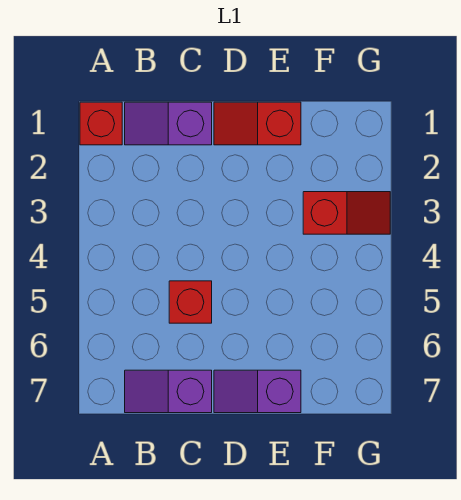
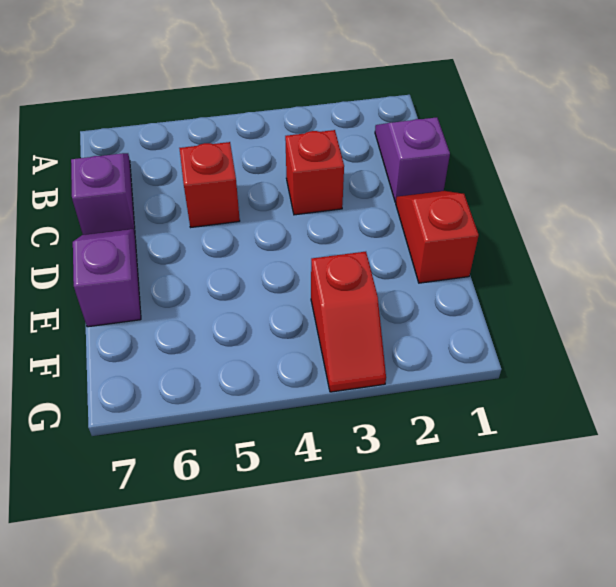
red brick A1 level 1 -> red brick C3 level 1

